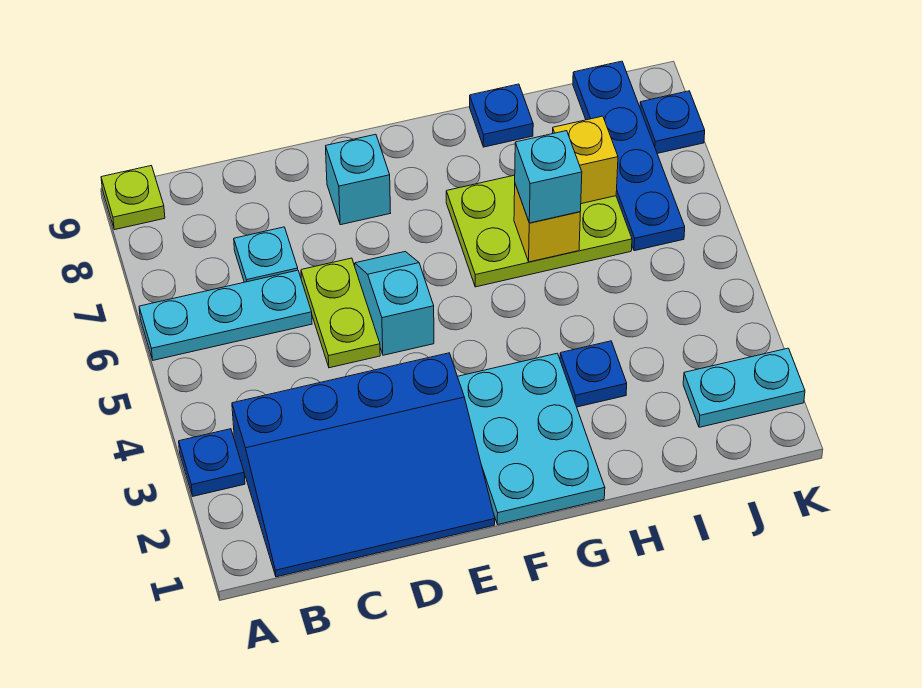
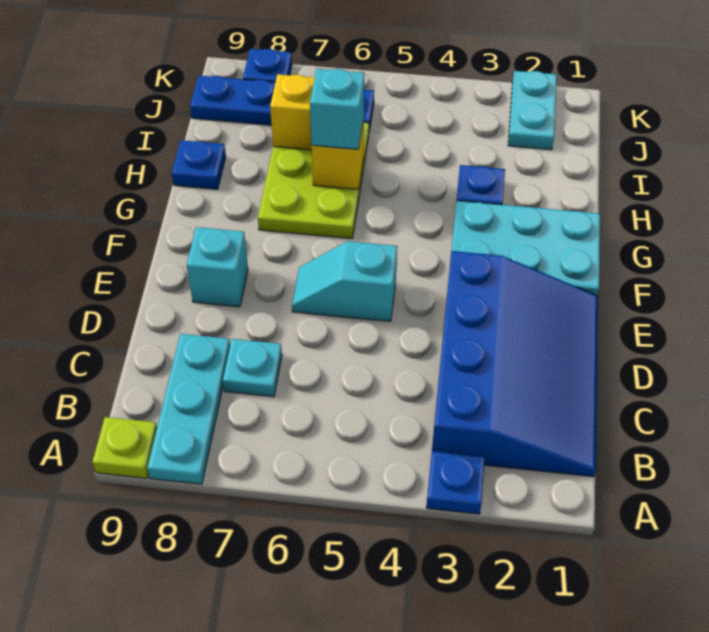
cyan plate A6:C6 level 1 -> cyan plate A8:C8 level 1
lime plate D5:D6 level 1 -> none

